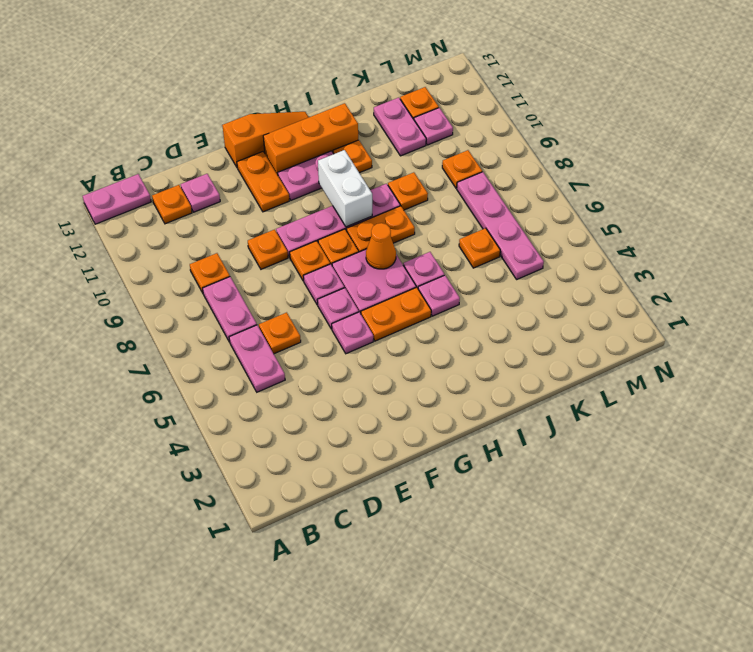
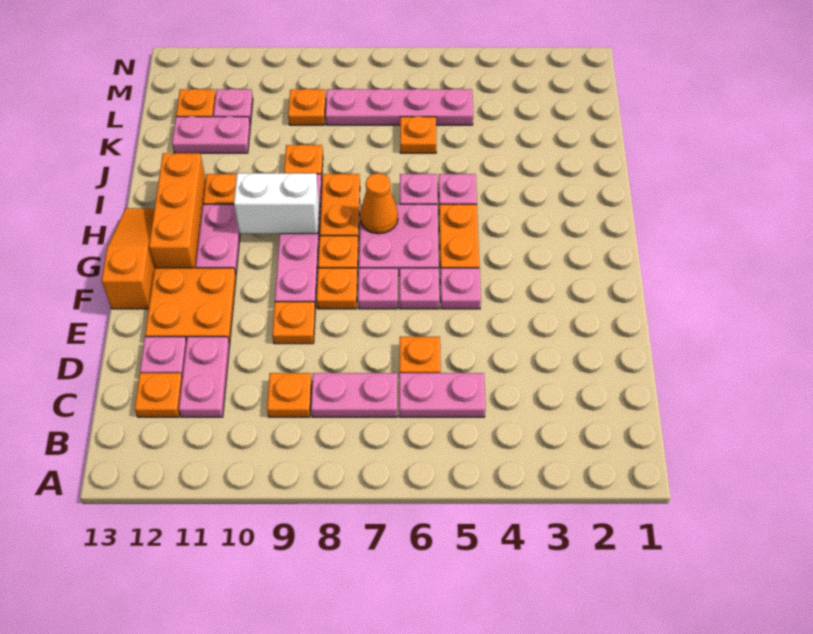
pink plate A13:B13 level 1 -> pink plate C11:D11 level 1
orange plate F11:F12 level 1 -> orange plate E11:F12 level 1

